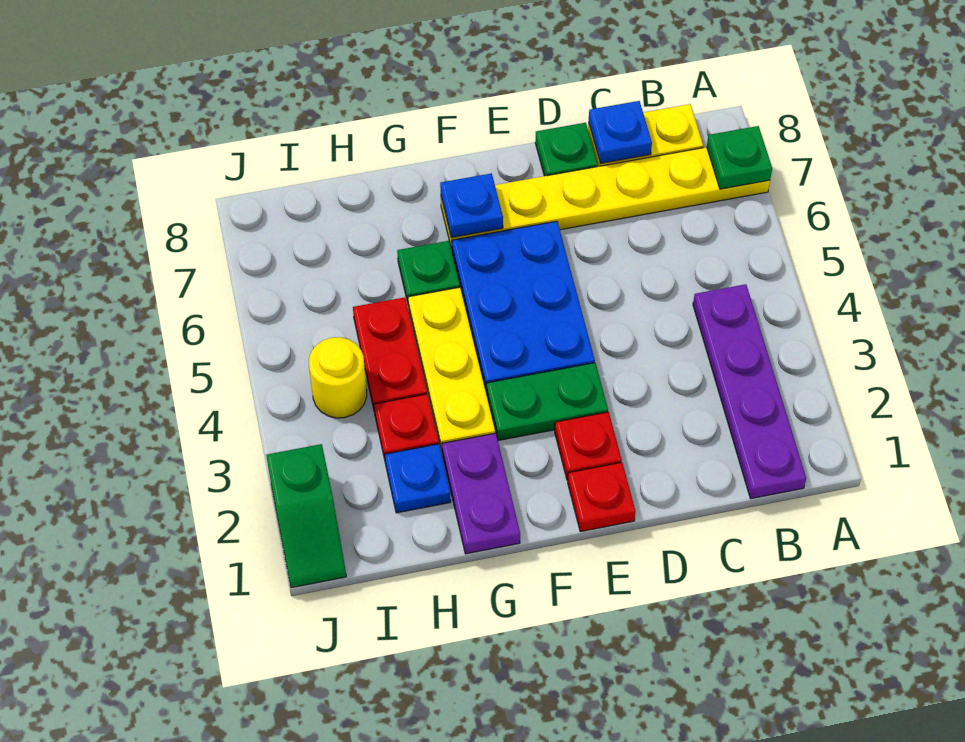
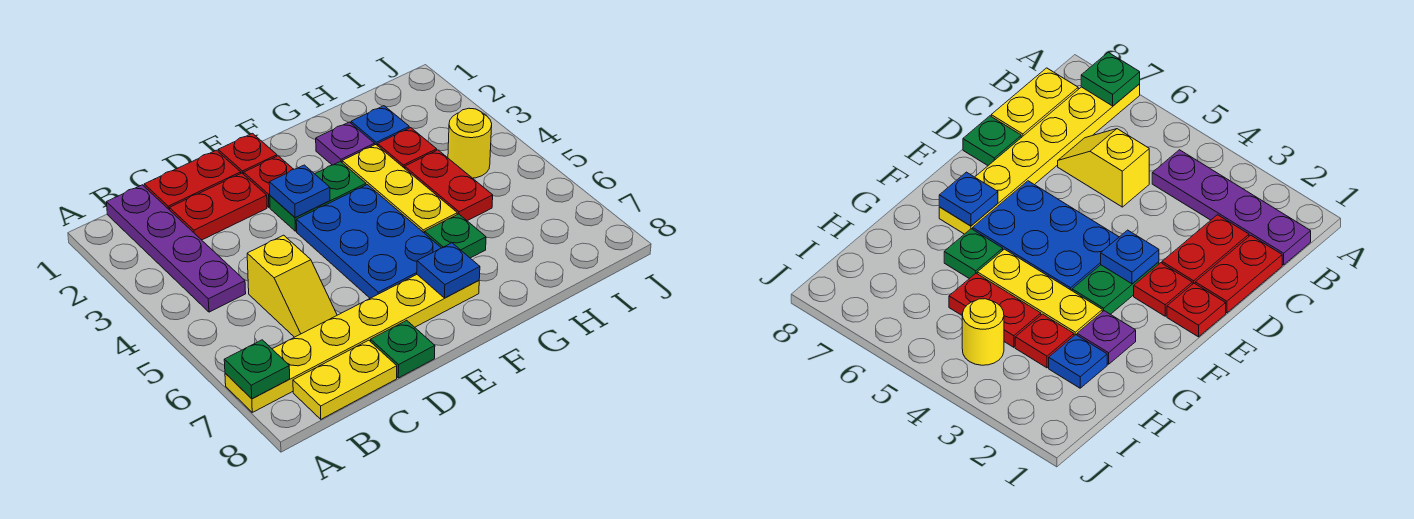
none -> red plate C1:D1 level 1
none -> red plate C2:D2 level 1
none -> yellow slope C5:C6 level 1 top 5
blue plate C8 level 2 -> blue plate E3 level 2
purple plate G1:G2 level 1 -> purple plate G2 level 1
green slope J1:J2 level 1 top 2 -> none

